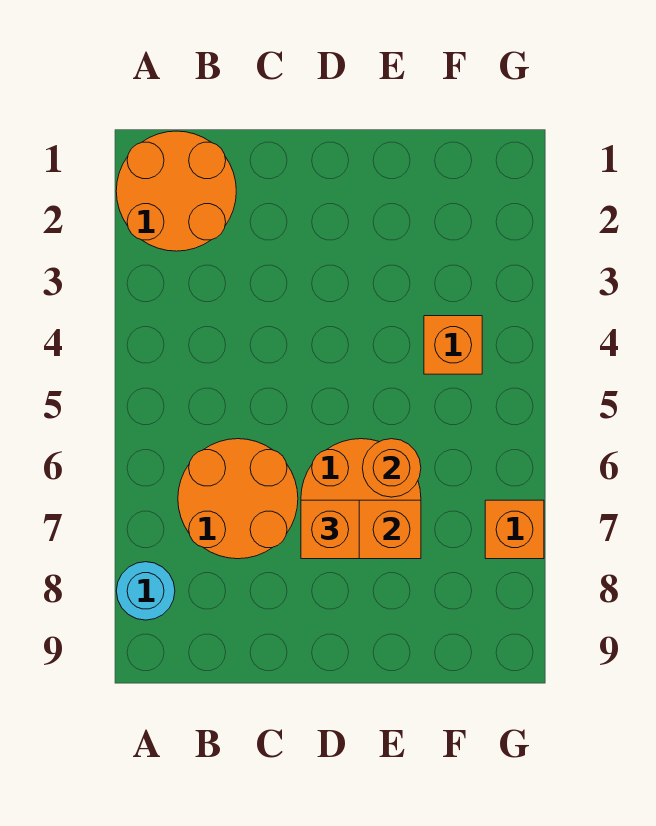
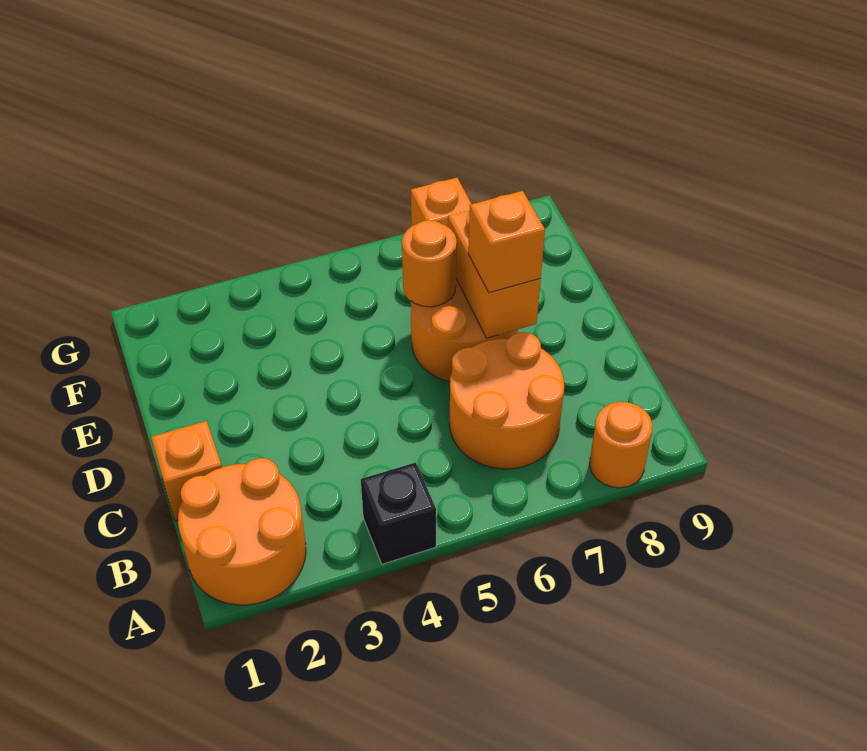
none -> black brick A4 level 1
cyan round brick A8 level 1 -> orange round brick A8 level 1
orange brick F4 level 1 -> orange brick C1 level 1

